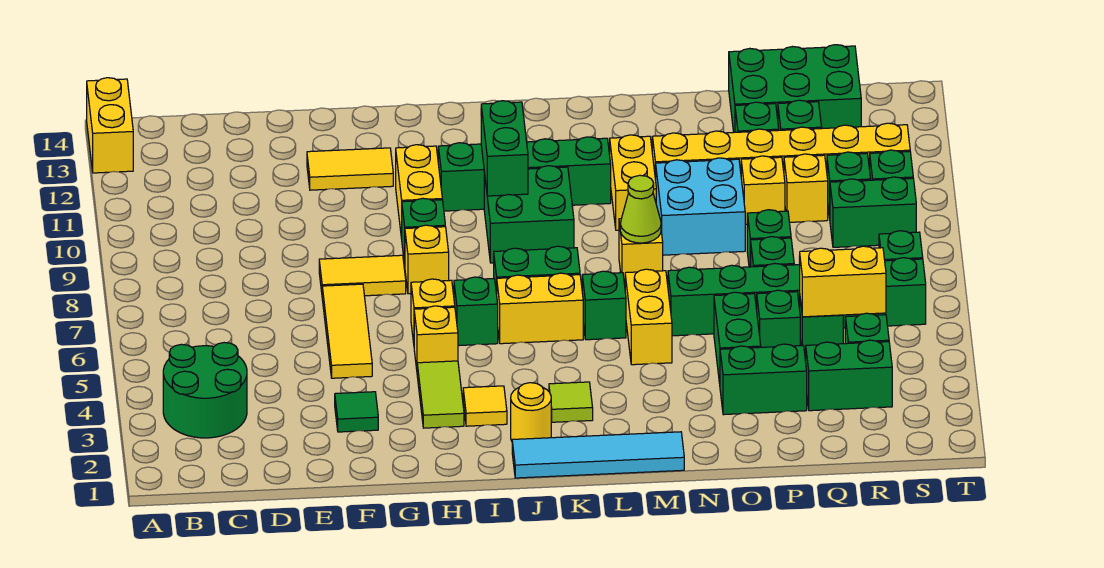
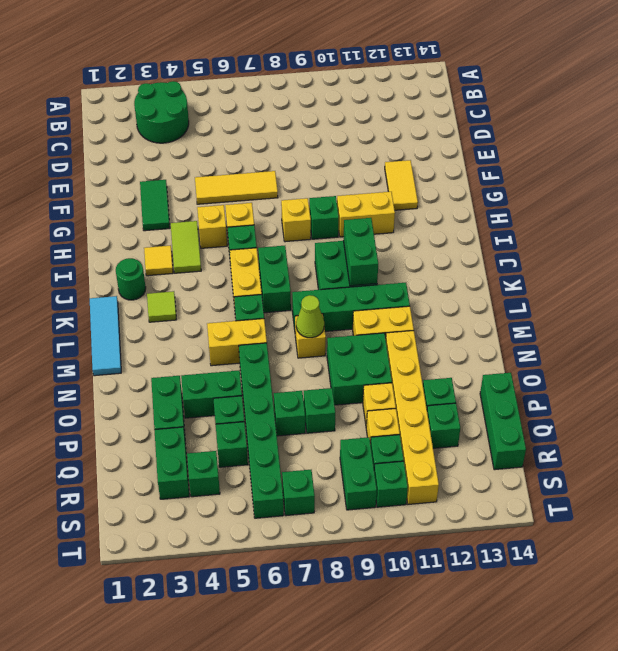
yellow brick A13:A14 level 1 -> none
green tile F3 level 1 -> green tile F3:G3 level 1
yellow tile F8:G8 level 1 -> none
lime tile H3:H4 level 1 -> lime tile H4:I4 level 1
green brick I11:L11 level 1 -> green brick L8:L11 level 1
cyan tile J1:M1 level 1 -> cyan tile K1:M1 level 1
yellow round brick J2 level 1 -> green round brick J2 level 1
green brick J10:J11 level 2 -> green brick J10:K10 level 2
cyan brick N9:O10 level 1 -> green brick N9:O10 level 1
green brick P13:R14 level 1 -> green brick P14:R14 level 1
yellow brick Q5:R5 level 2 -> none

